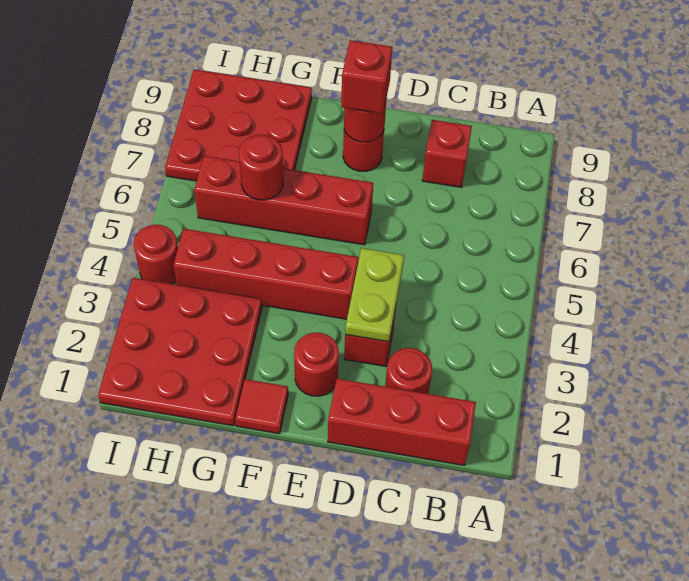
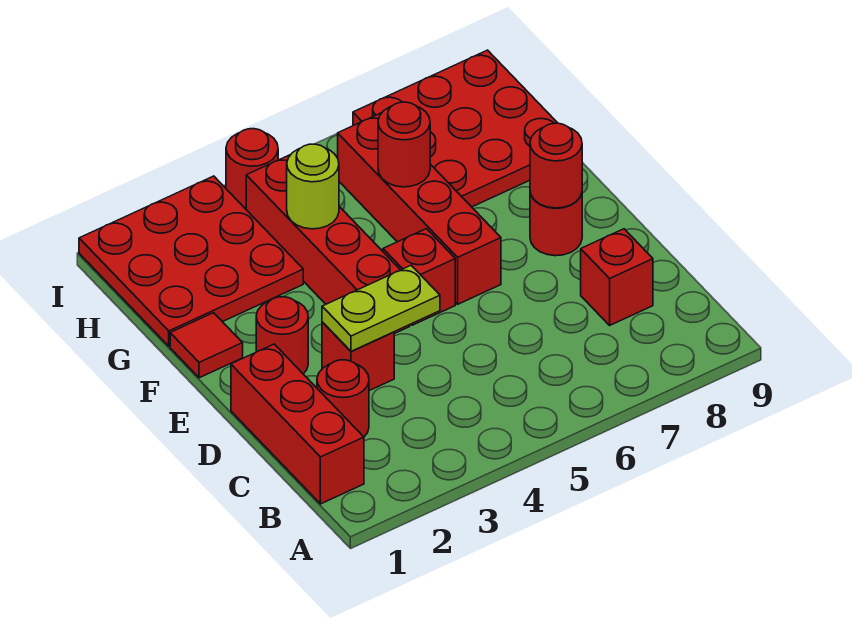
red brick E8 level 3 -> red brick E5 level 1
none -> lime round brick G4 level 2

